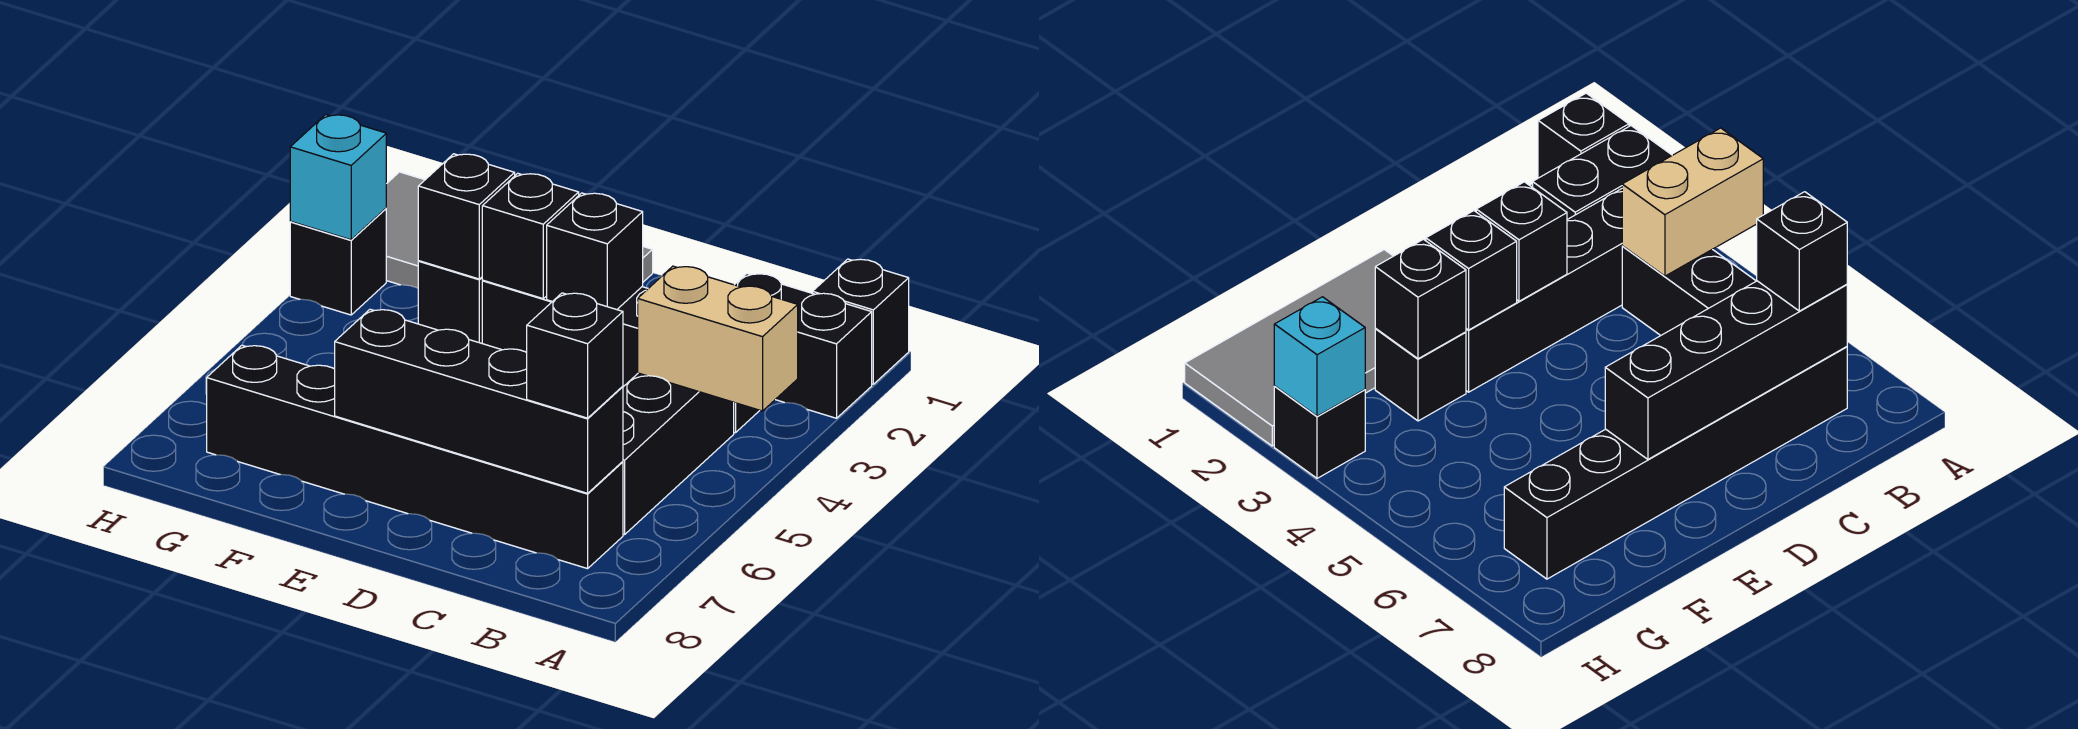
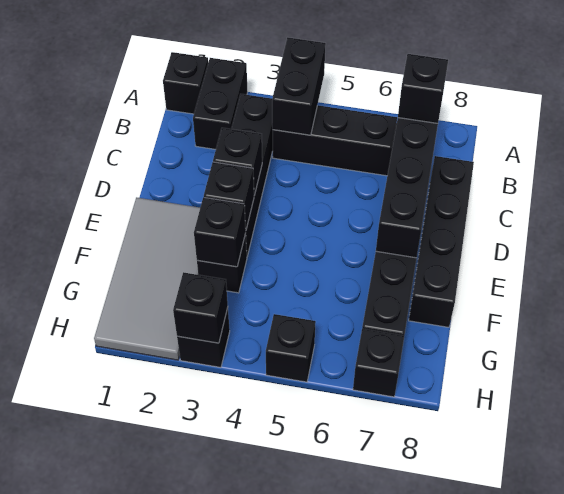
tan brick A4:B4 level 2 -> black brick A4:B4 level 2
none -> black brick C8:F8 level 1
cyan brick H3 level 2 -> black brick H3 level 2
none -> black brick H5 level 1
none -> black brick H7 level 1

